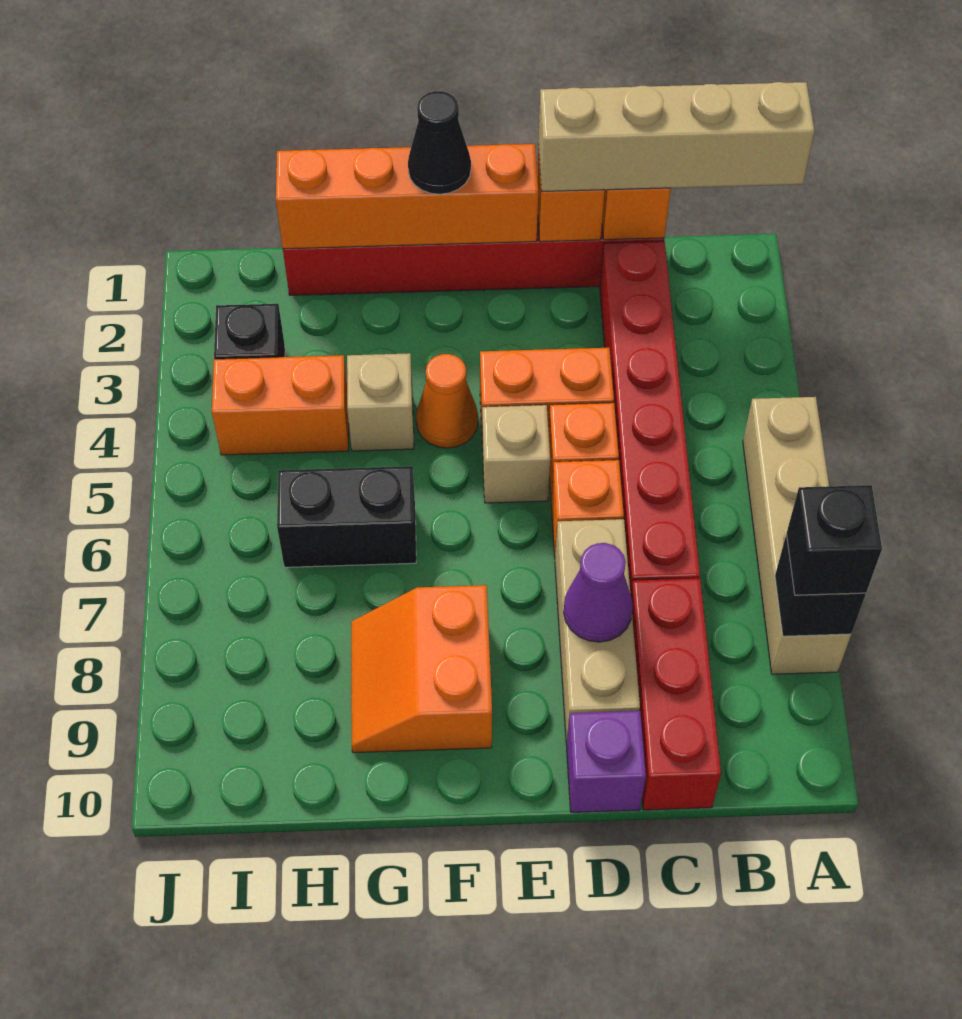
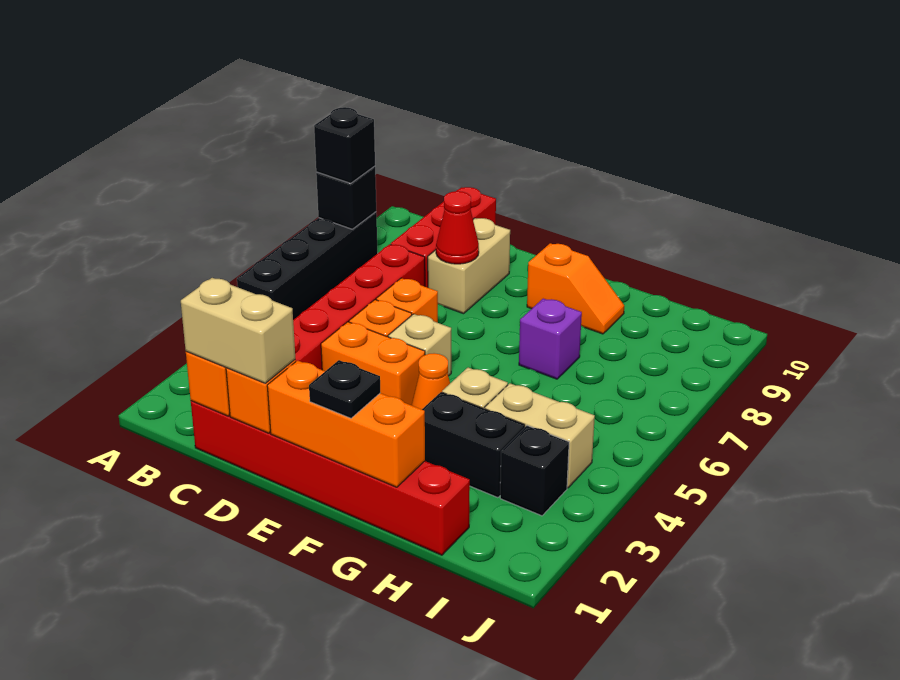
tan brick A1:D1 level 3 -> tan brick C1:D1 level 3
tan brick A5:A8 level 1 -> black brick A5:A8 level 1
tan brick D7:D9 level 1 -> tan brick D8:D9 level 1
purple cone D8 level 2 -> red cone D8 level 2
purple brick D10 level 1 -> purple brick G7 level 1
orange brick E1:H1 level 2 -> orange brick E1:G1 level 2
black cone F1 level 3 -> black plate F1 level 3
orange slope F8:G9 level 1 top F -> orange slope F9:G9 level 1 top F
black brick G6:H6 level 1 -> black brick G3:H3 level 1
orange brick H4:I4 level 1 -> tan brick H4:I4 level 1

